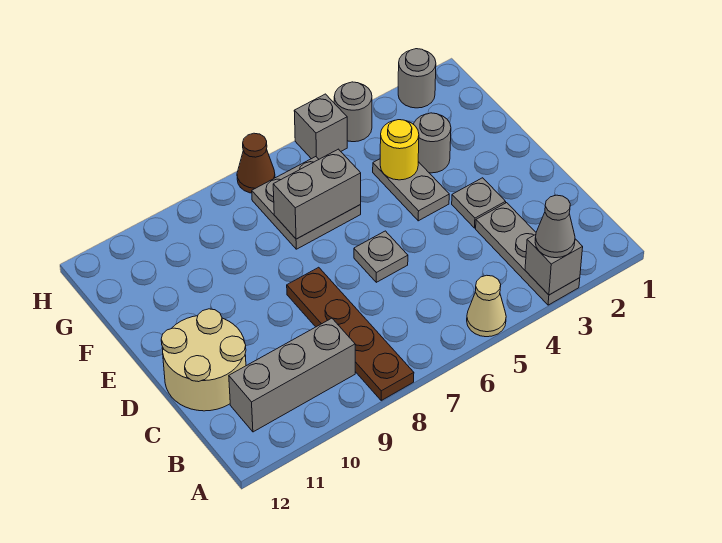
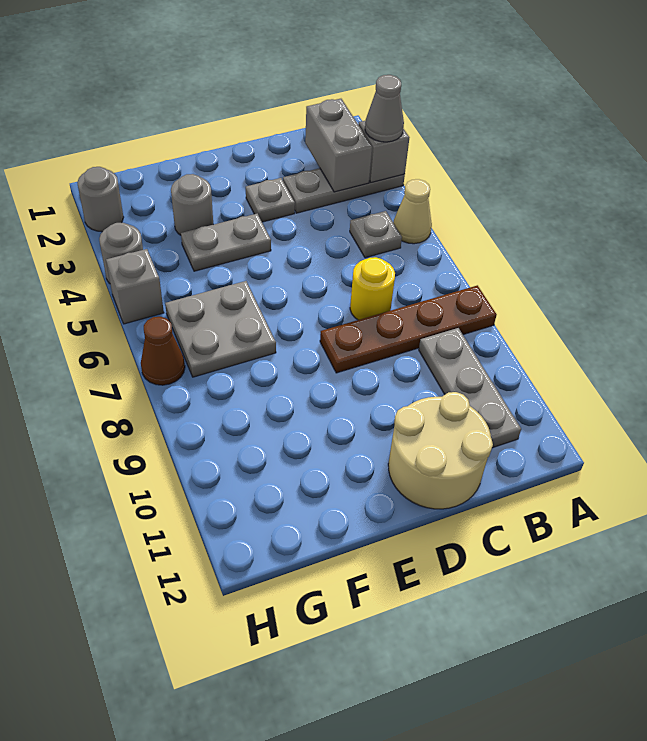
grey brick B9:B11 level 1 -> grey plate B9:B11 level 1
grey plate D6 level 1 -> grey plate B5 level 1
yellow round brick F4 level 2 -> yellow round brick C7 level 1
grey brick F6:F7 level 2 -> grey brick B2:B3 level 2

